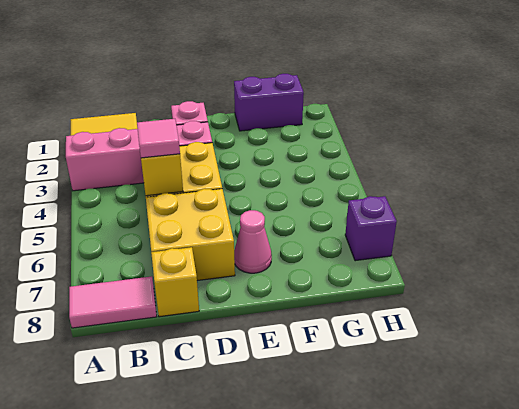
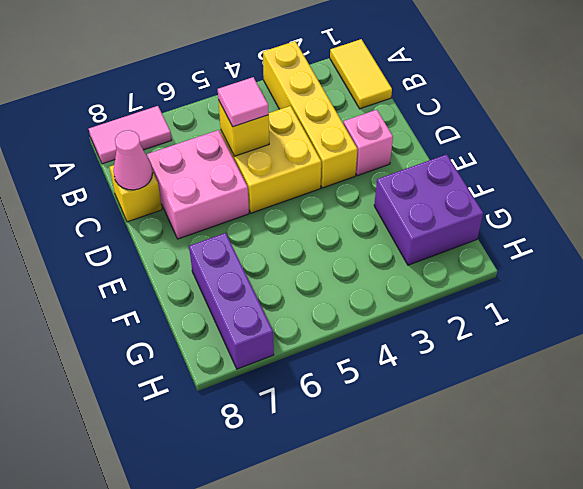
pink brick A3:D3 level 1 -> yellow brick A3:D3 level 1
pink tile A8:B8 level 1 -> pink tile A7:A8 level 1
yellow brick C6:D7 level 1 -> pink brick C6:D7 level 1
pink cone E7 level 1 -> pink cone C8 level 2
purple brick F1:G1 level 1 -> purple brick F1:G2 level 1
purple brick H7 level 1 -> purple brick F7:H7 level 1

